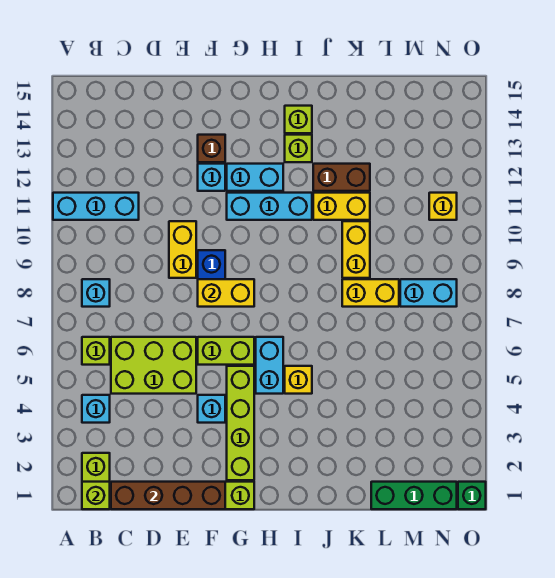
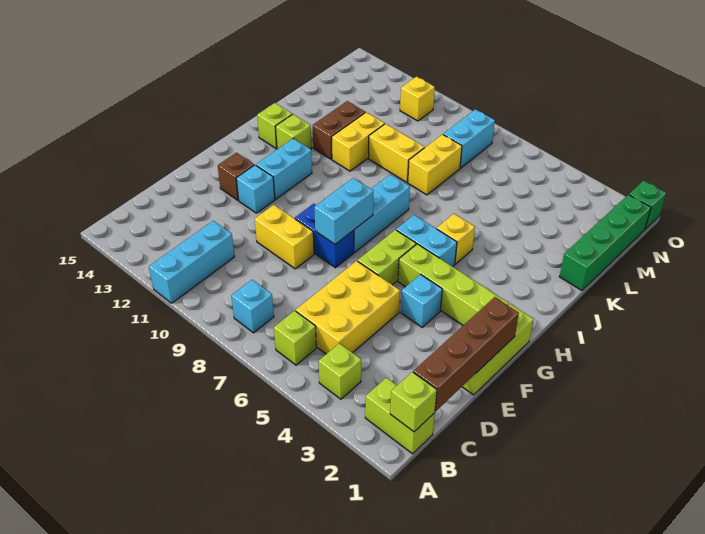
cyan brick B4 level 1 -> lime brick B4 level 1
lime brick C5:E6 level 1 -> yellow brick C5:E6 level 1
yellow brick F8:G8 level 2 -> cyan brick F8:G8 level 2
cyan brick G11:I11 level 1 -> cyan brick G8:I8 level 1
green brick L1:N1 level 1 -> green brick K1:N1 level 1

